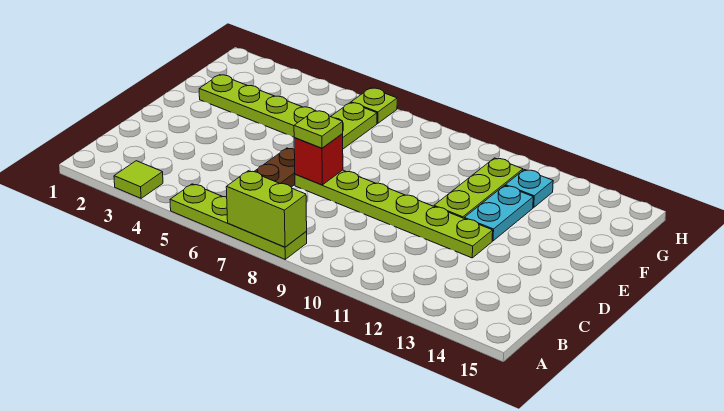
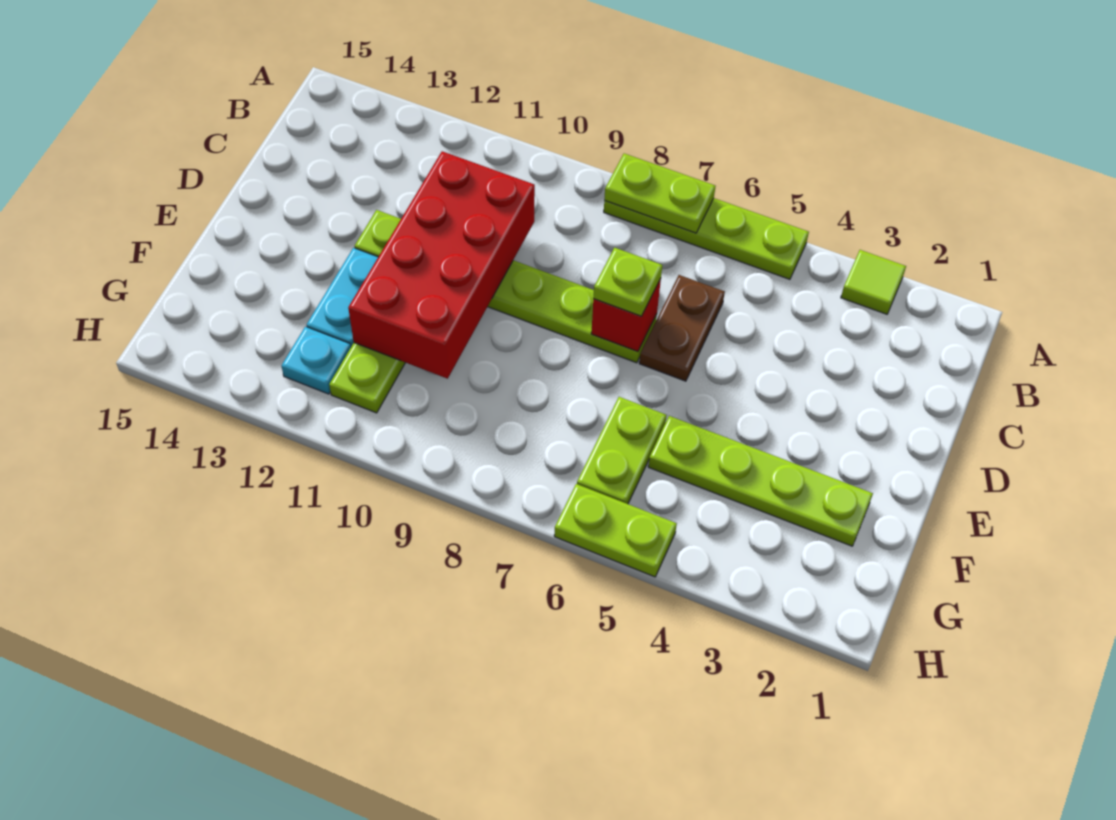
lime brick A7:A8 level 2 -> lime plate A7:A8 level 2
none -> red brick C10:F11 level 2
lime plate H6 level 1 -> lime plate H5:H6 level 1

